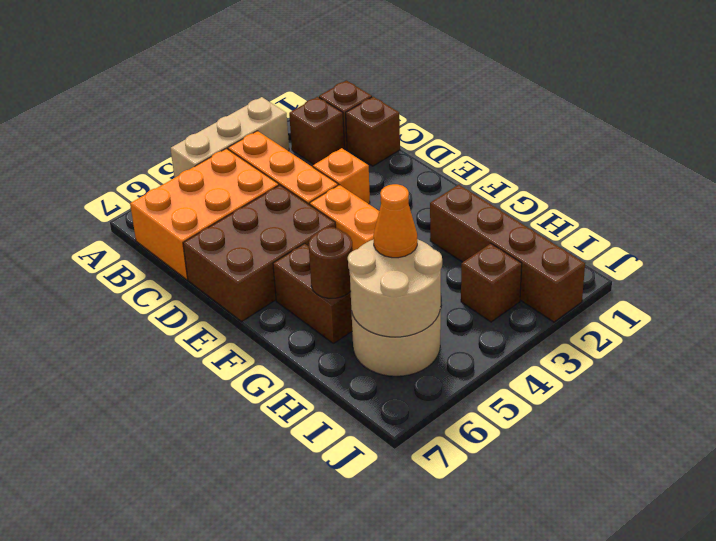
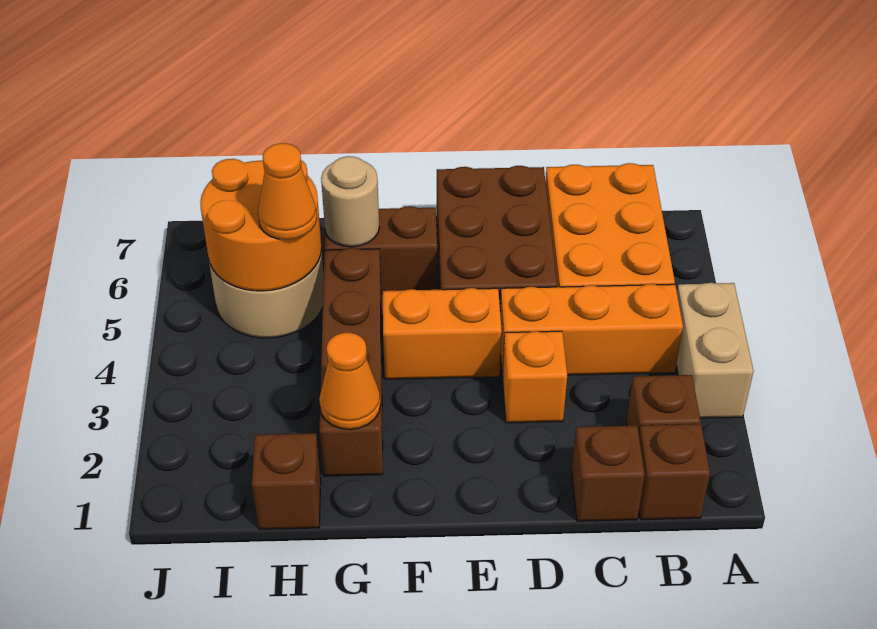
tan brick A3:A5 level 1 -> tan brick A3:A4 level 1
brown brick G2:J2 level 1 -> brown brick G2:G5 level 1
none -> orange cone G2 level 2
brown round brick G6 level 2 -> tan round brick G6 level 2
tan round brick H5:I6 level 2 -> orange round brick H5:I6 level 2
brown brick I3 level 1 -> brown brick H1 level 1

